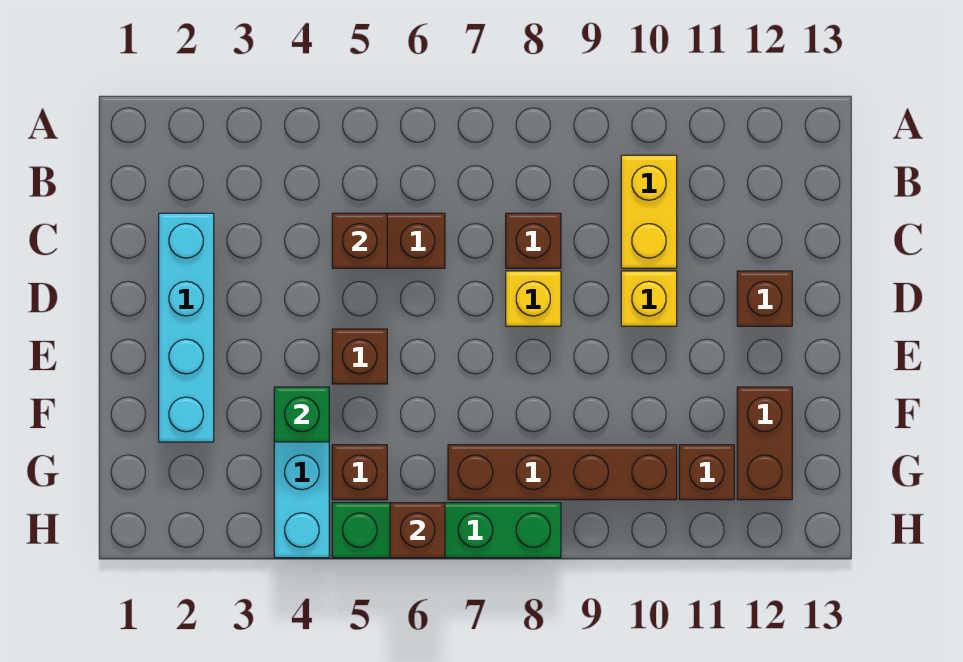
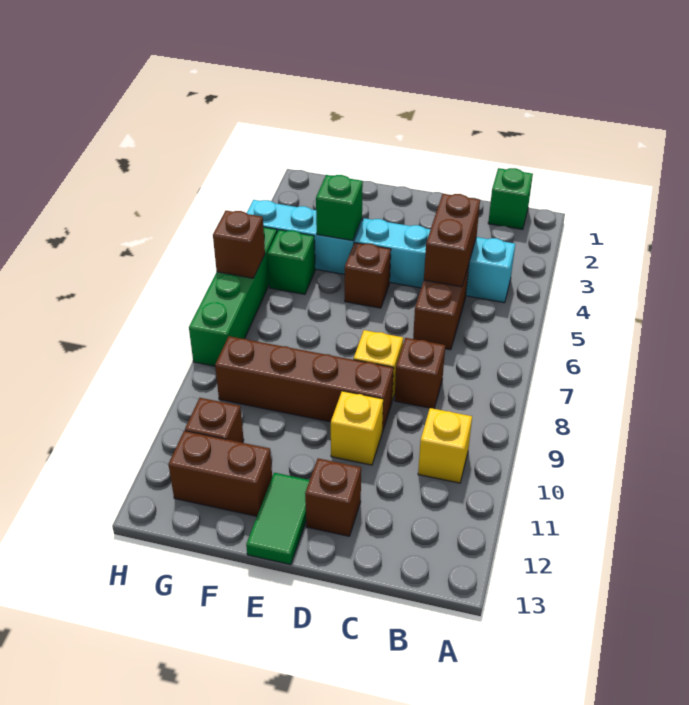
none -> green brick B1 level 1
yellow brick B10:C10 level 1 -> yellow brick B10 level 1
cyan brick C2:F2 level 1 -> cyan brick B4:E4 level 1
brown brick C5 level 2 -> brown brick C4:C5 level 2
none -> green tile E12:E13 level 1
brown brick G5 level 1 -> green brick G5 level 1
brown brick G7:G10 level 1 -> brown brick D9:G9 level 1

